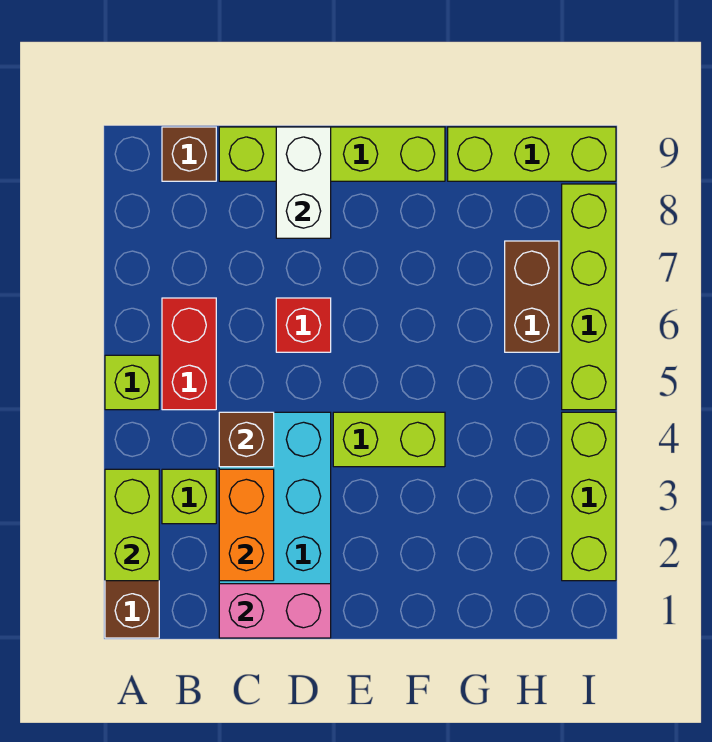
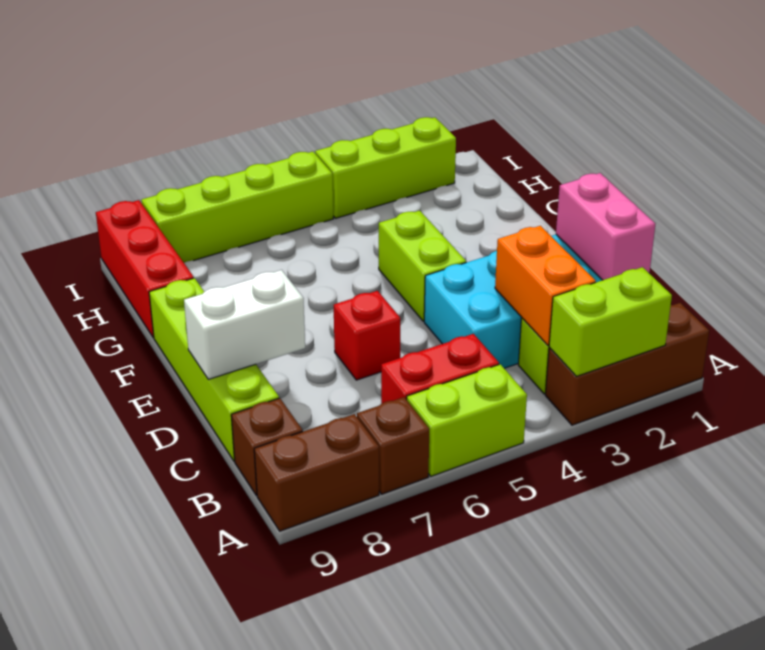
lime brick A5 level 1 -> lime brick A5:A6 level 1
orange brick C2:C3 level 2 -> orange brick B3:C3 level 2
brown brick C4 level 2 -> brown brick A7 level 1
lime brick G9:I9 level 1 -> red brick G9:I9 level 1
brown brick H6:H7 level 1 -> brown brick A8:A9 level 1

